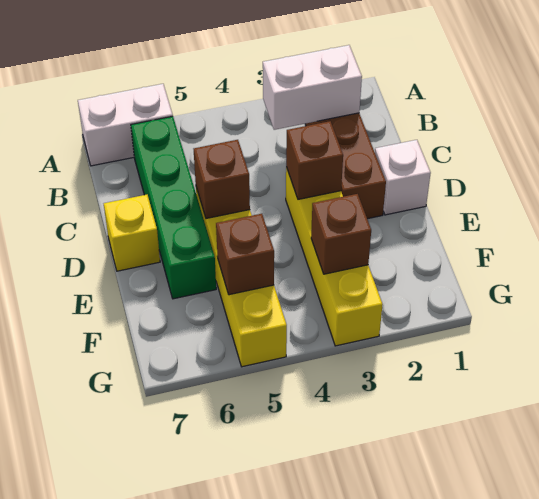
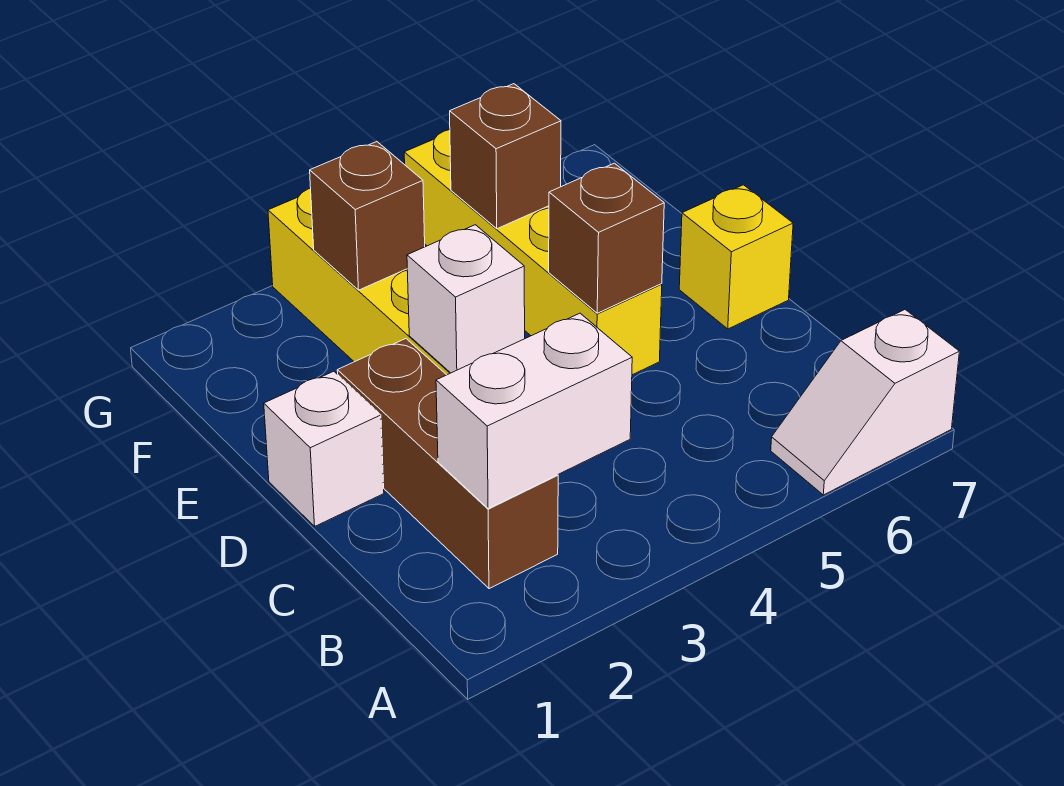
white brick A6:A7 level 1 -> white slope A6:A7 level 1 top 7
green brick B6:E6 level 1 -> none
brown brick D3 level 2 -> white brick D3 level 2

